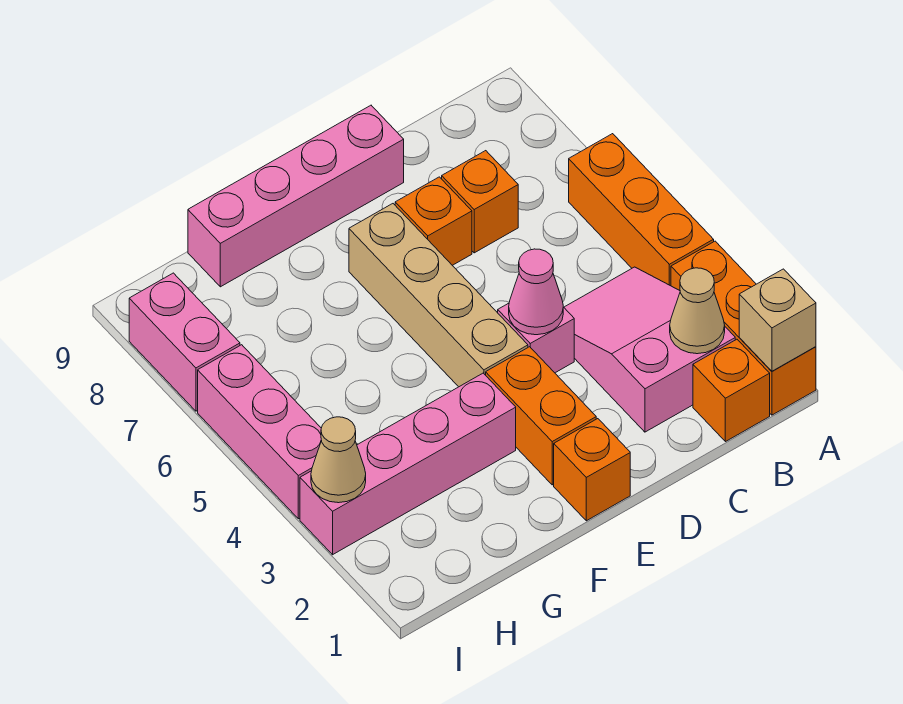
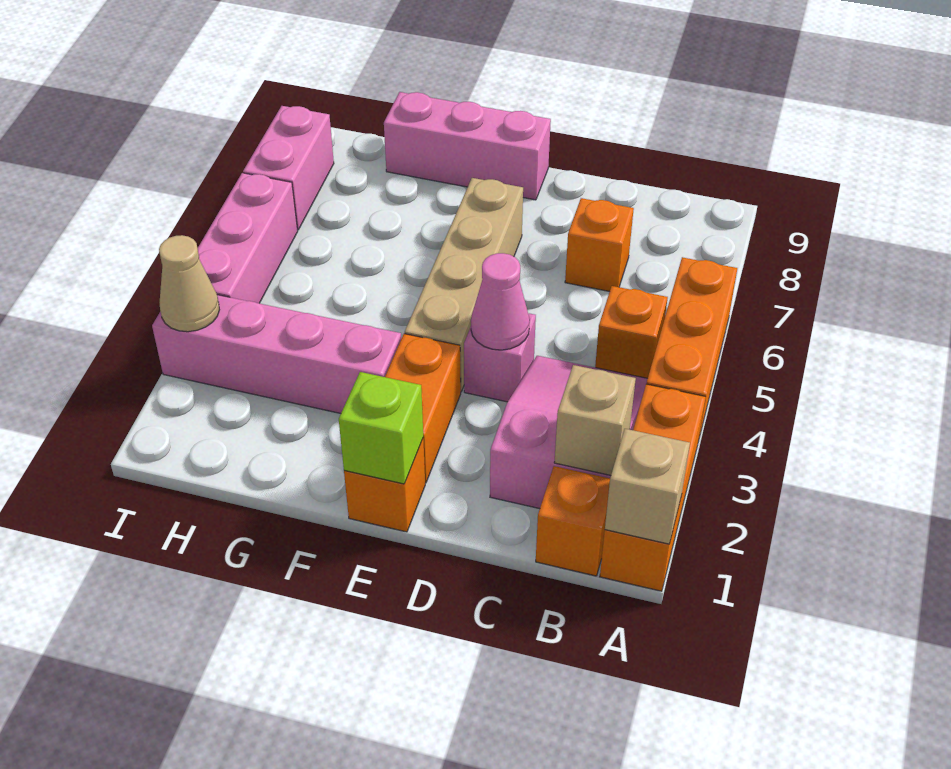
tan cone B2 level 2 -> tan brick B2 level 2
orange brick D7 level 1 -> orange brick B5 level 1
pink brick D9:G9 level 1 -> pink brick E9:G9 level 1
none -> lime brick E1 level 2

